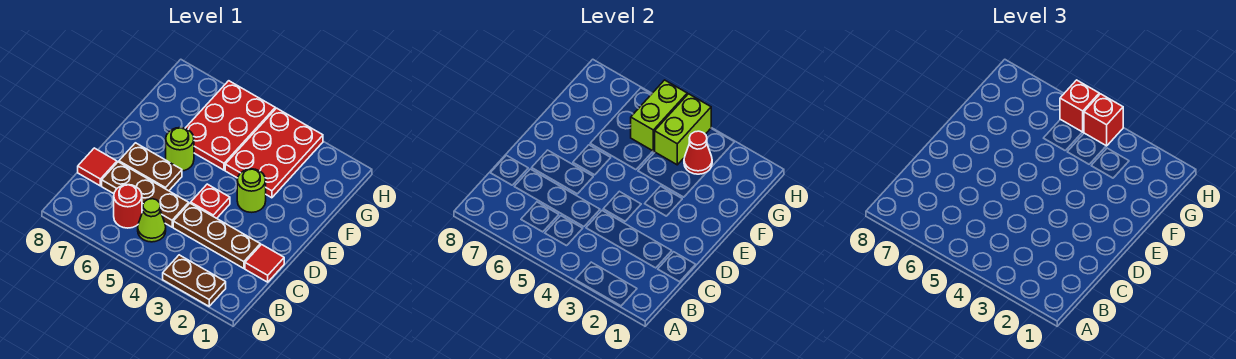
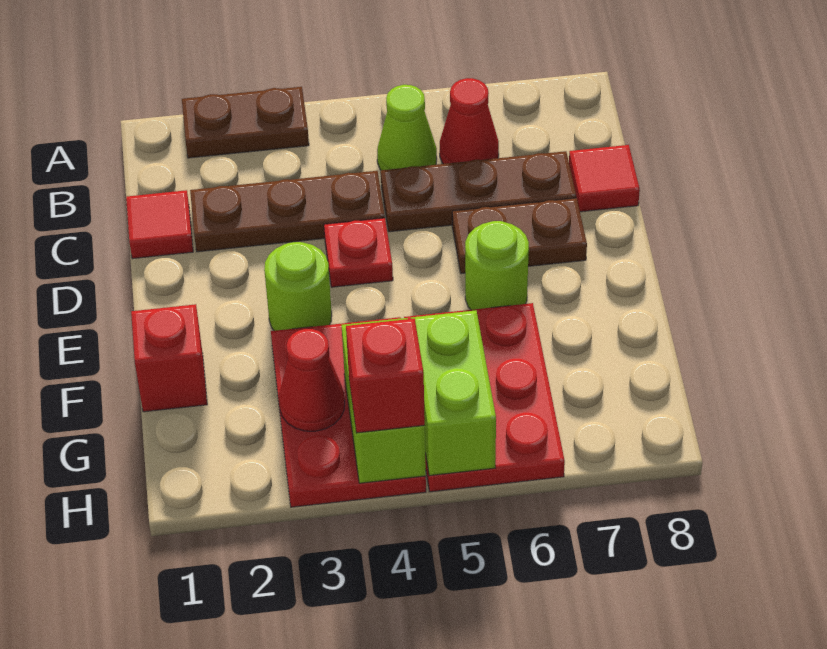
red round brick B6 level 1 -> red cone B6 level 1
red brick H5 level 3 -> red brick F1 level 1

